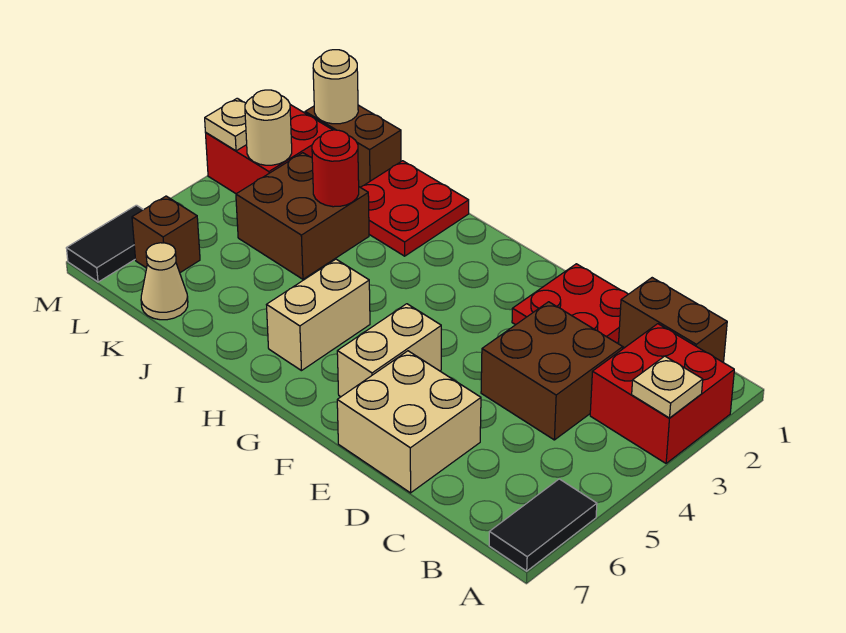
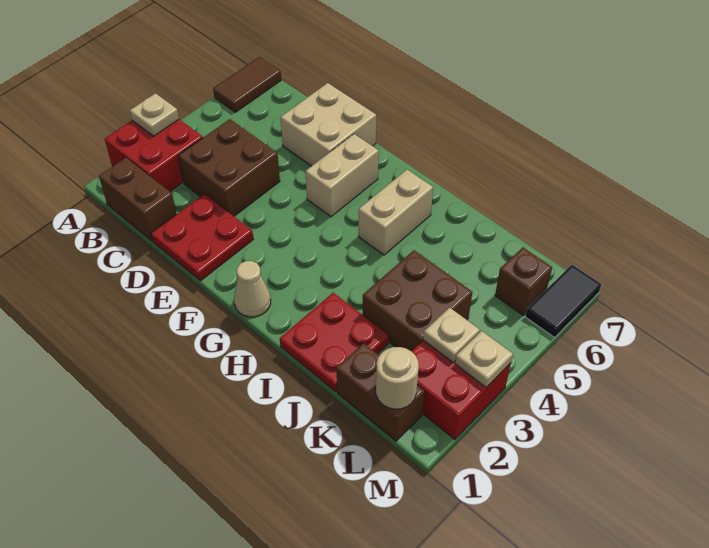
black tile A6:A7 level 1 -> brown tile A6:A7 level 1
red round brick J3 level 2 -> none
tan cone K7 level 1 -> tan cone G1 level 1
tan round brick L3 level 2 -> tan plate L3 level 2

